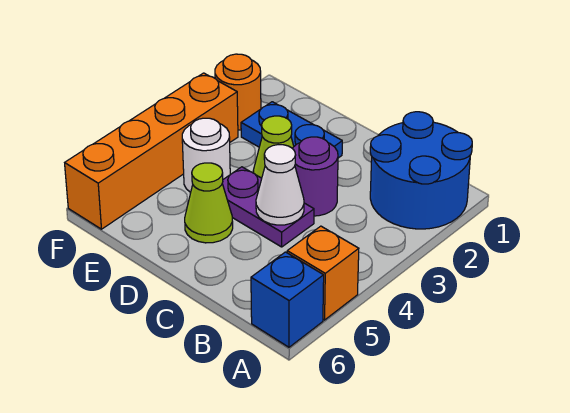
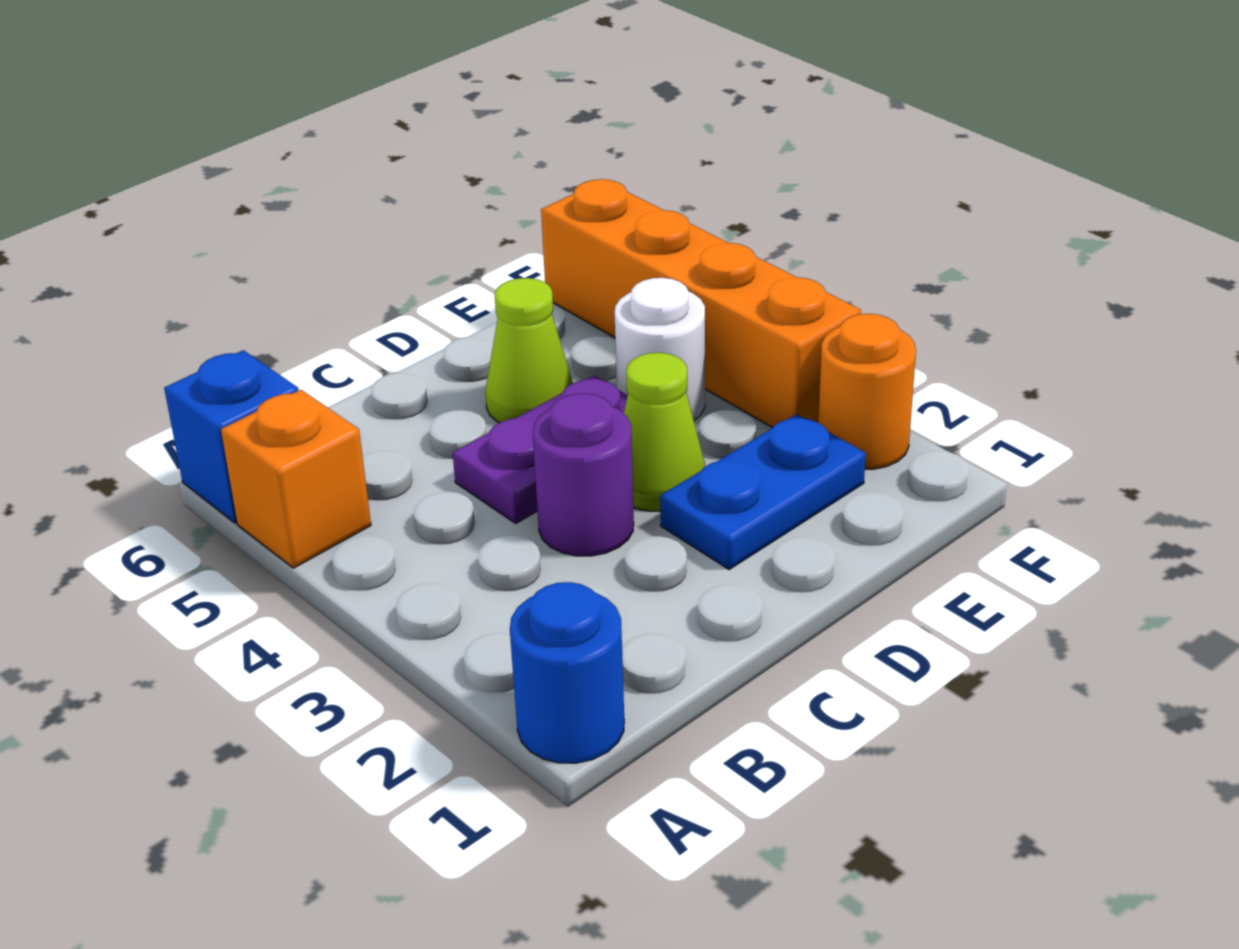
blue round brick A1:B2 level 1 -> blue round brick A1 level 1
white cone C4 level 2 -> none

